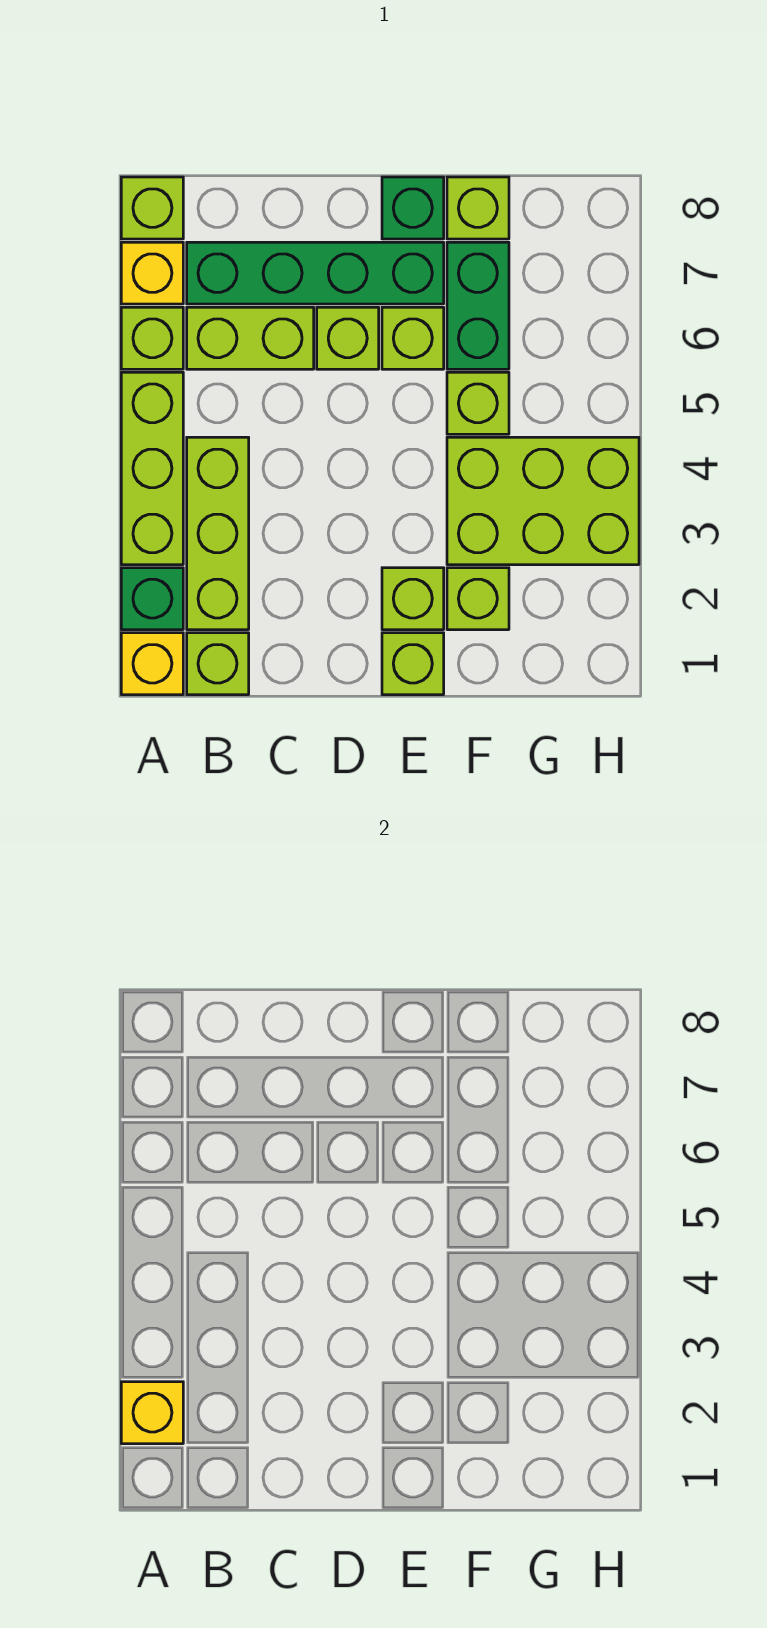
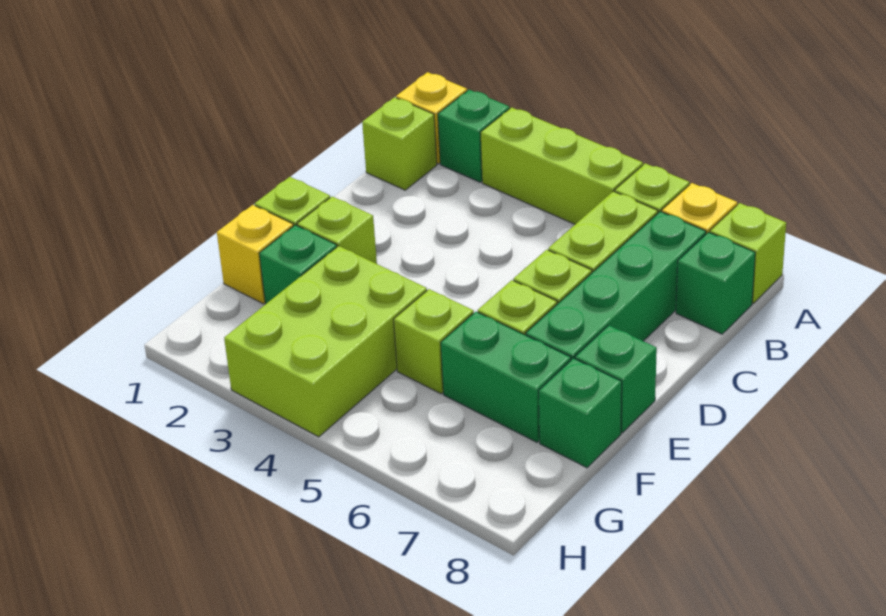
yellow brick A2 level 2 -> yellow brick F1 level 1
lime brick B2:B4 level 1 -> none
none -> green brick B8 level 1
lime brick F2 level 1 -> green brick F2 level 1
lime brick F8 level 1 -> green brick F8 level 1

